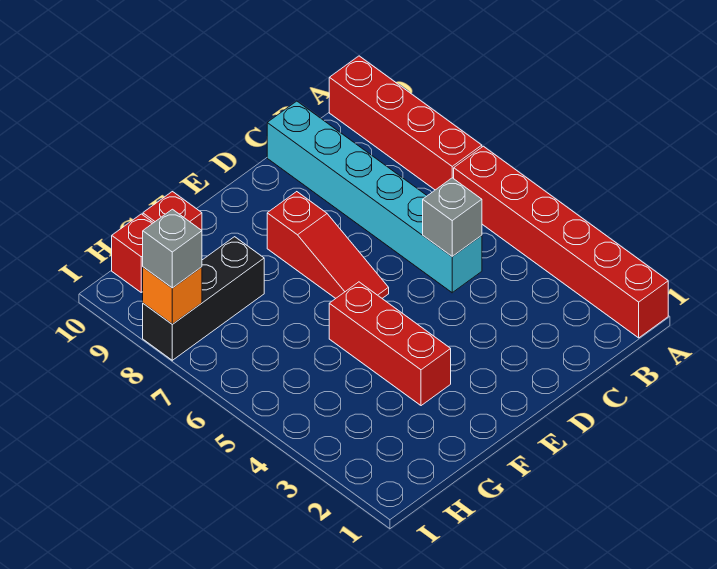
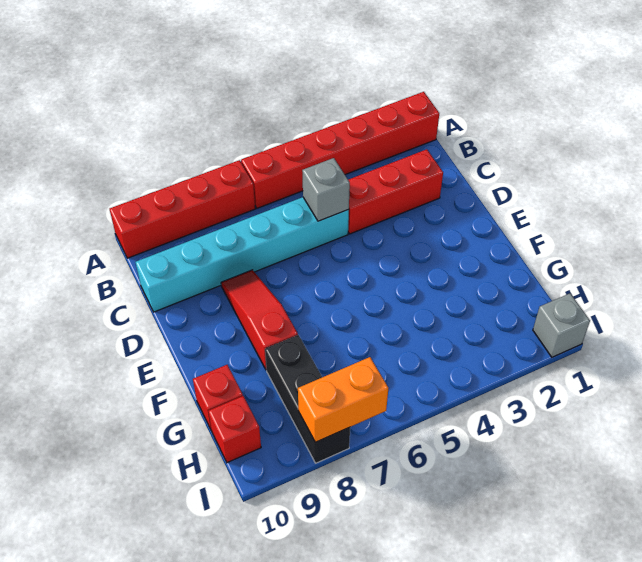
red slope E6:E8 level 1 top 8 -> red slope D8:F8 level 1 top F
red brick F3:F5 level 1 -> red brick C2:C4 level 1
orange brick I8 level 2 -> orange brick I7:I8 level 2
grey brick I8 level 3 -> grey brick I1 level 1

